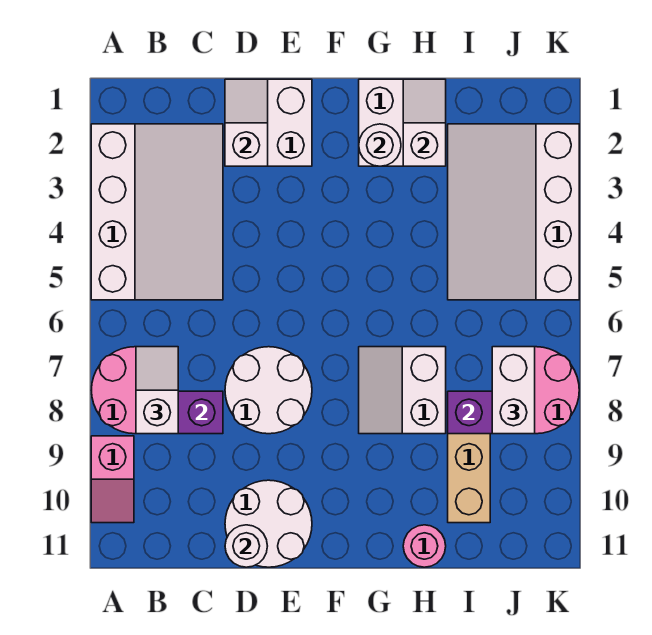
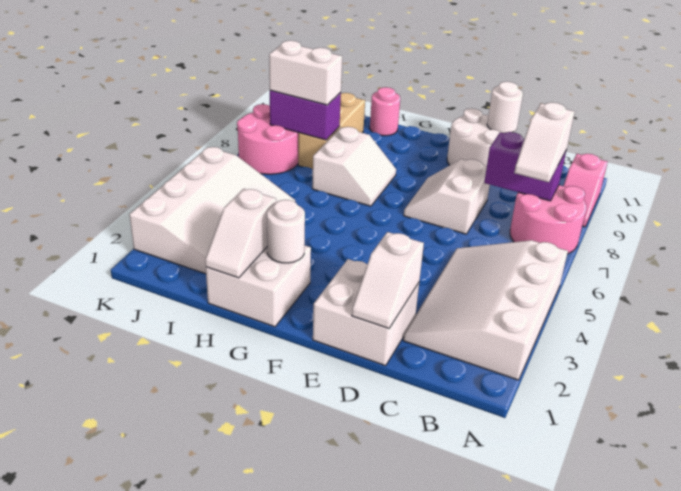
pink slope A9:A10 level 1 top 9 -> pink slope A9:A10 level 1 top 10
white round brick D7:E8 level 1 -> white slope D7:E8 level 1 top D
white brick J7:J8 level 3 -> white brick I8:J8 level 3

